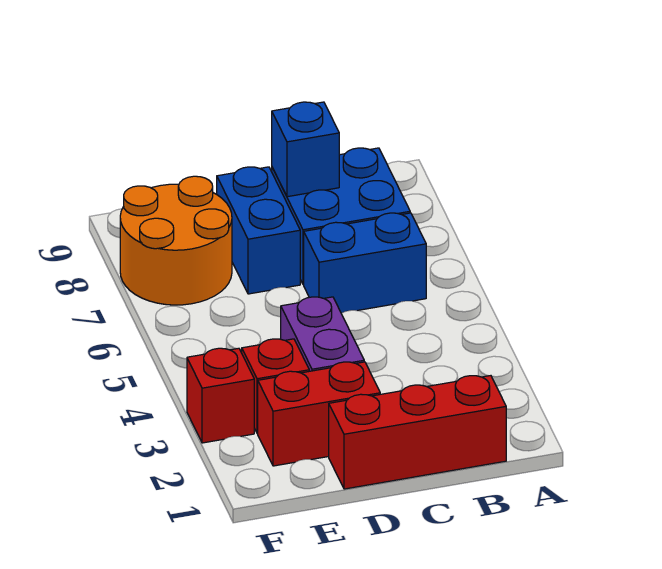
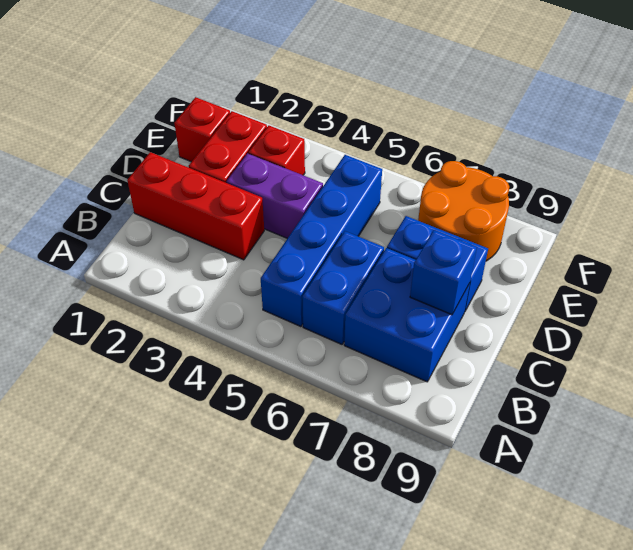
red brick B1:D1 level 1 -> red brick C1:C3 level 1
none -> blue brick B5:E5 level 1
red brick F3 level 1 -> red brick E1 level 1

